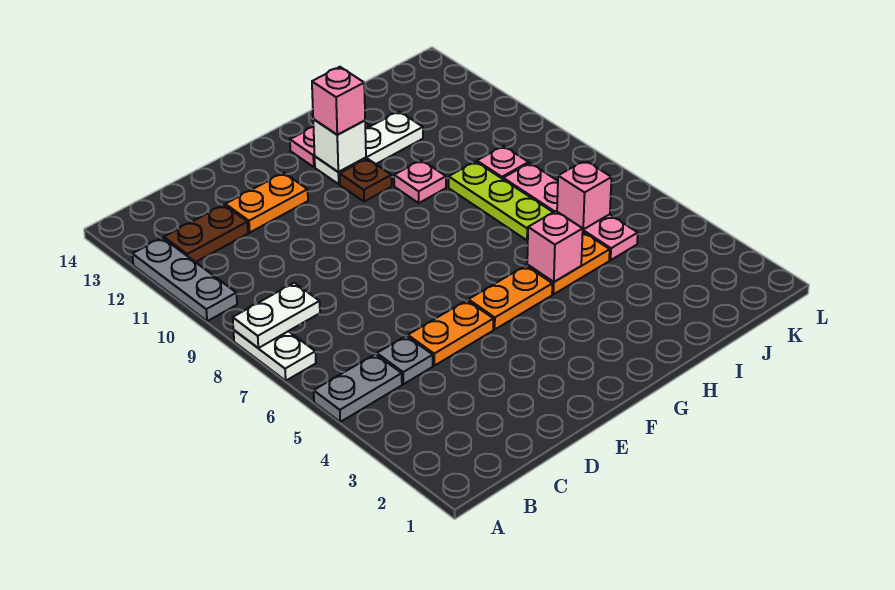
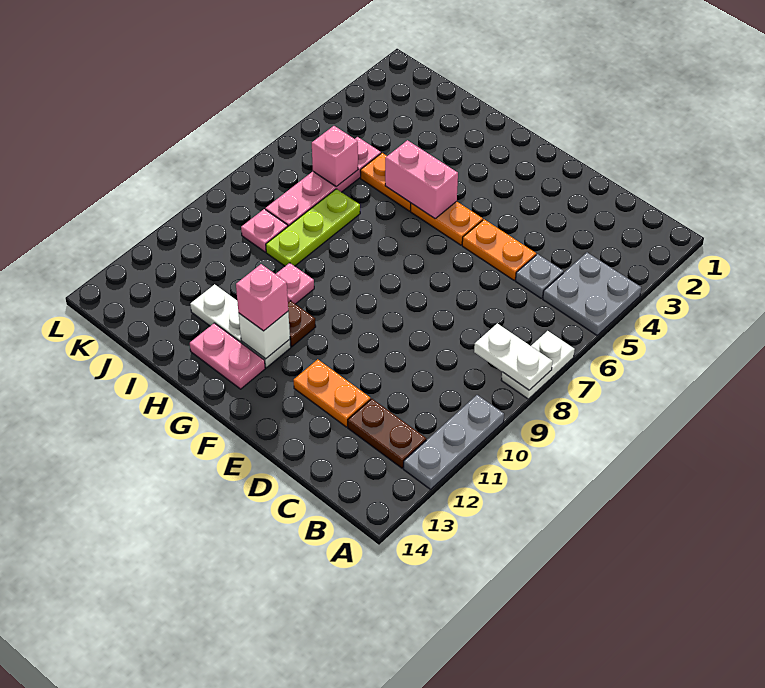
grey plate A5:B5 level 1 -> grey plate A4:B5 level 1
pink brick H5 level 2 -> pink brick G5:H5 level 2

